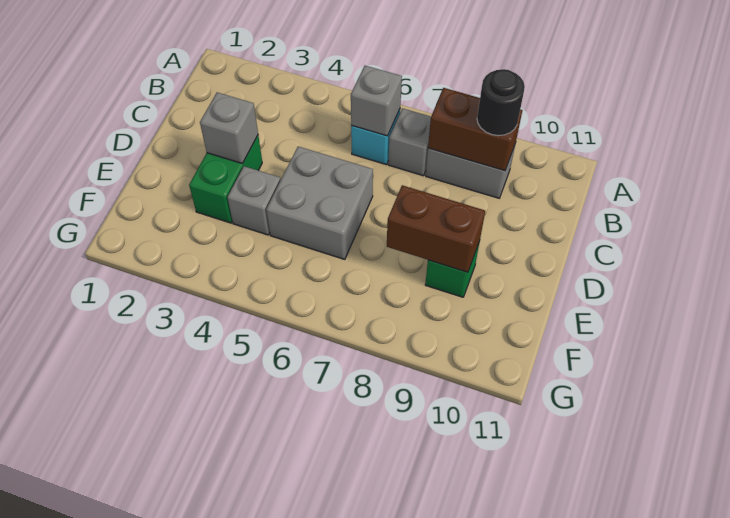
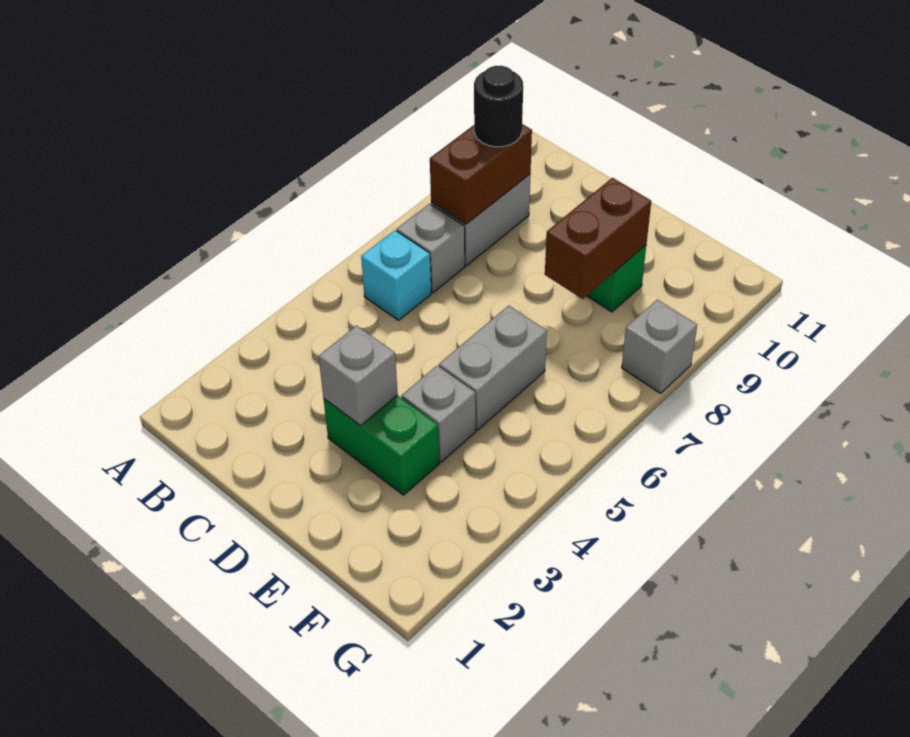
grey brick B6 level 2 -> grey brick G8 level 1
grey brick D5:E6 level 1 -> grey brick E5:E6 level 1

